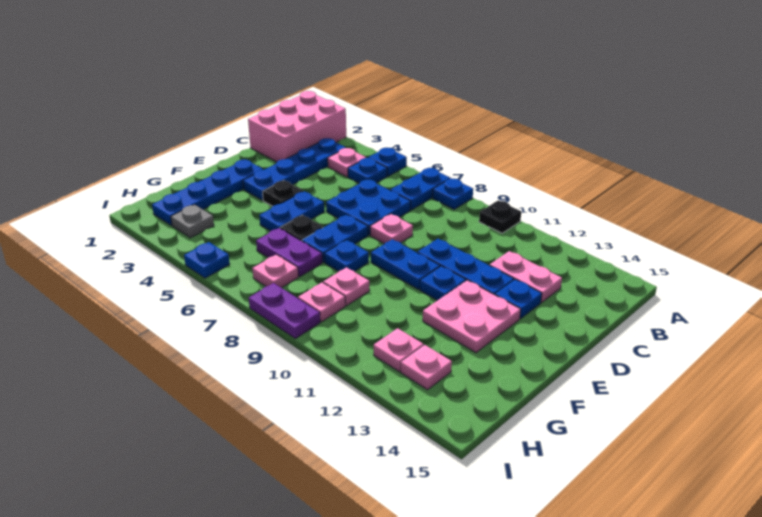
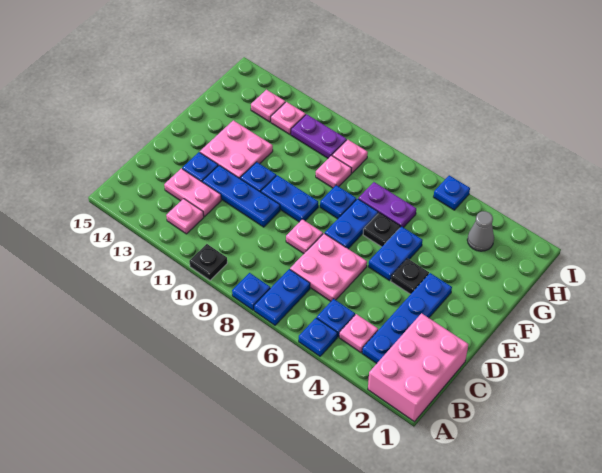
blue plate C6:D7 level 1 -> pink plate C6:D7 level 1
blue plate E2:H2 level 1 -> none
grey plate H3 level 1 -> grey cone H3 level 1
pink plate H7 level 1 -> pink plate B12 level 1
purple plate I8:I9 level 1 -> purple plate H10:H11 level 1

